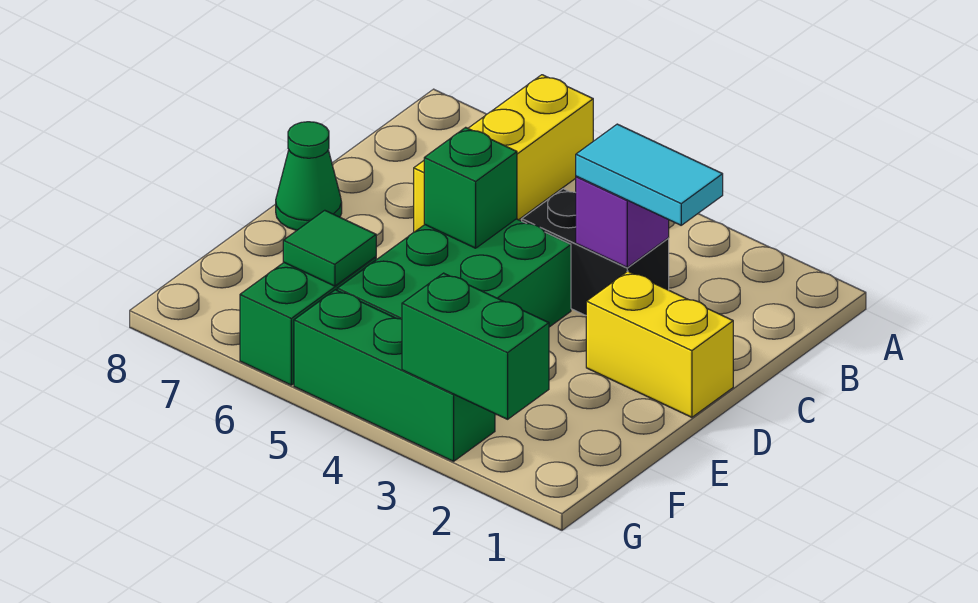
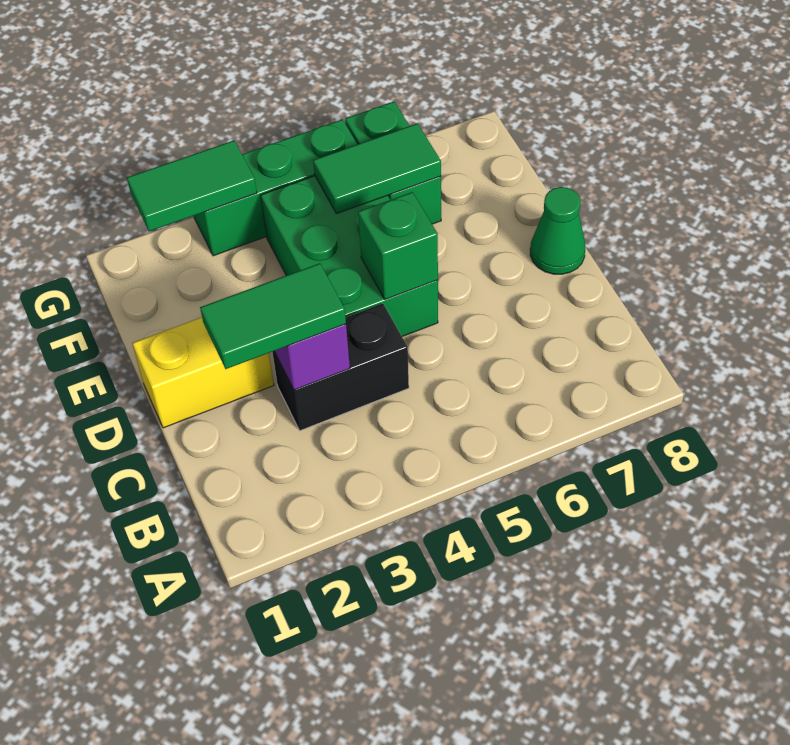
yellow brick A6:C6 level 1 -> none
cyan tile C2:C3 level 3 -> green tile C2:C3 level 3
green tile F6 level 2 -> green tile F5:F6 level 2
green brick G2:G3 level 2 -> green tile G2:G3 level 2

